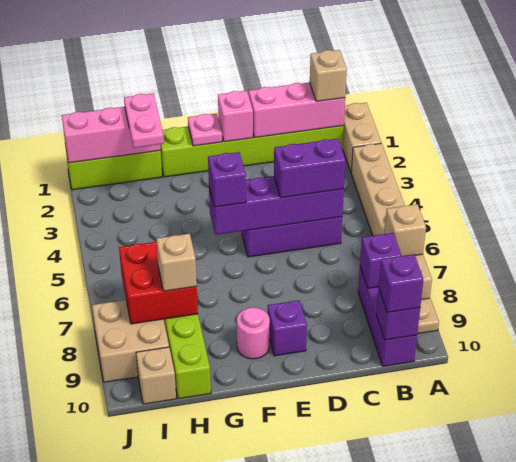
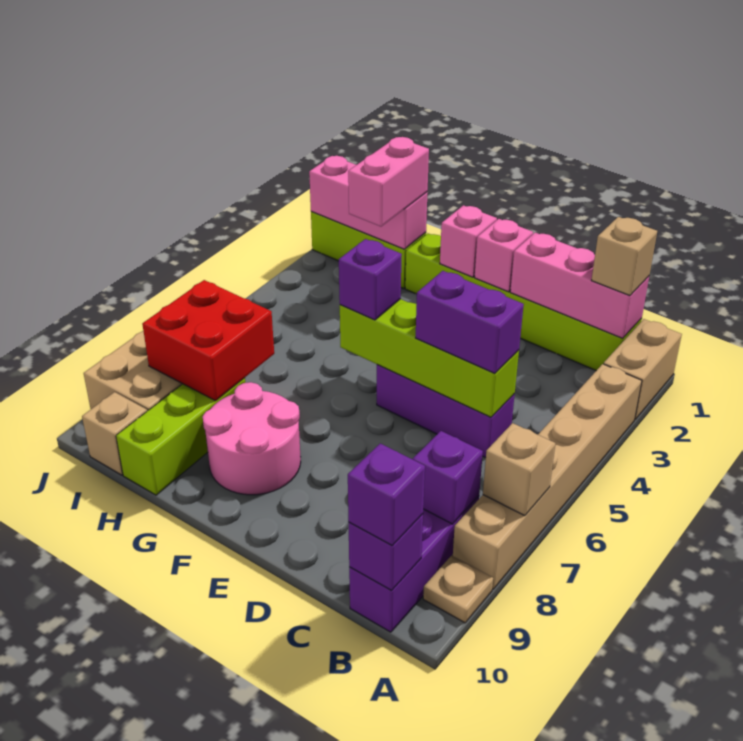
purple brick C5:F5 level 2 -> lime brick C5:F5 level 2
purple brick E9 level 1 -> none
pink plate F1 level 2 -> pink brick F1 level 2
pink round brick F9 level 1 -> pink round brick F8:G9 level 1
pink plate H1:H2 level 3 -> pink brick H1:H2 level 3
tan brick H8 level 3 -> none

